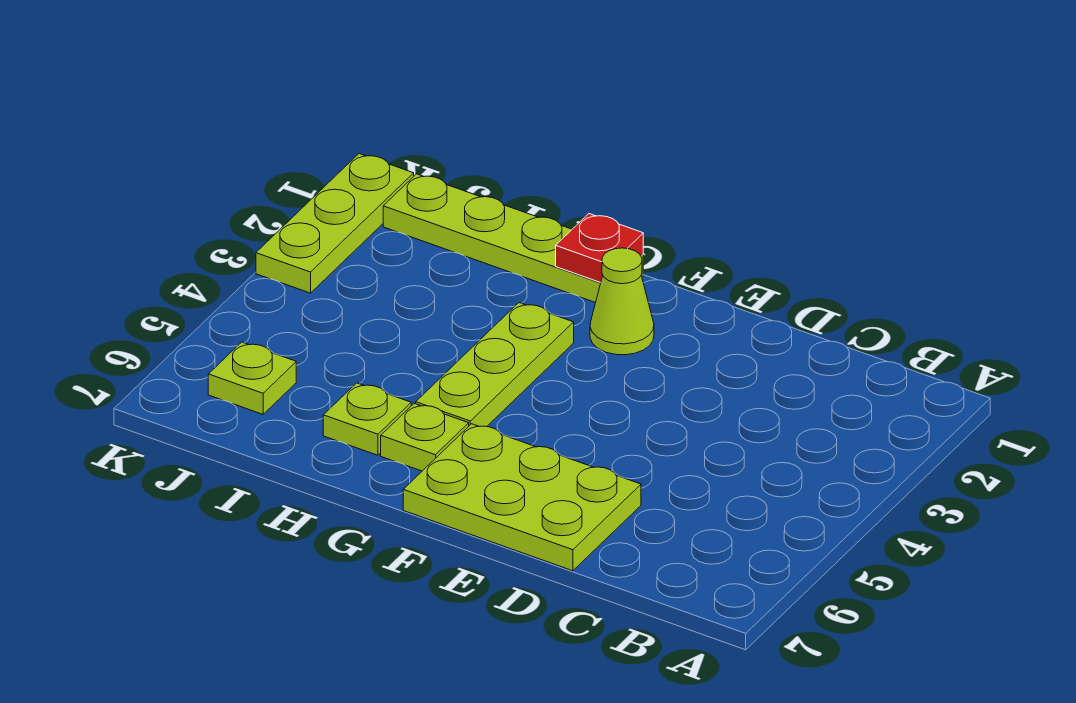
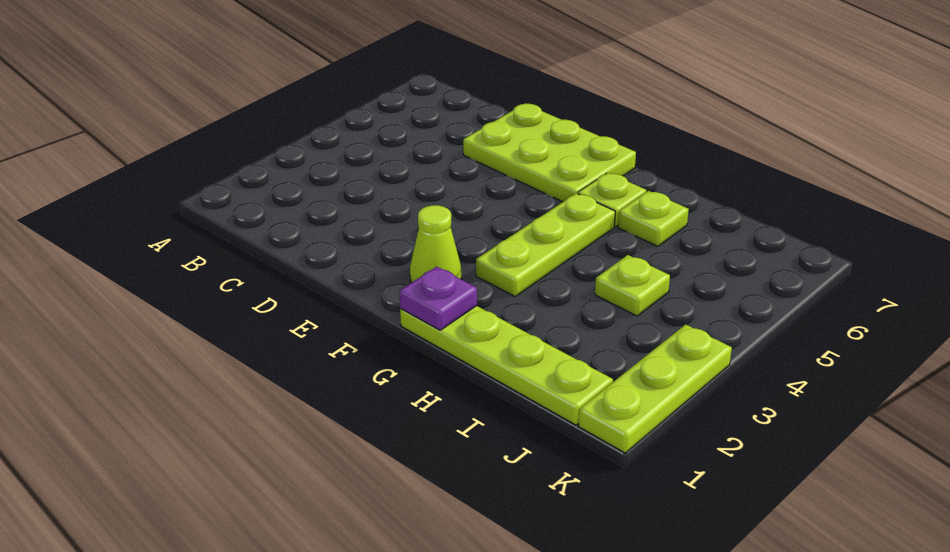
red plate G1 level 2 -> purple plate G1 level 2
lime plate J6 level 1 -> lime plate I4 level 1

